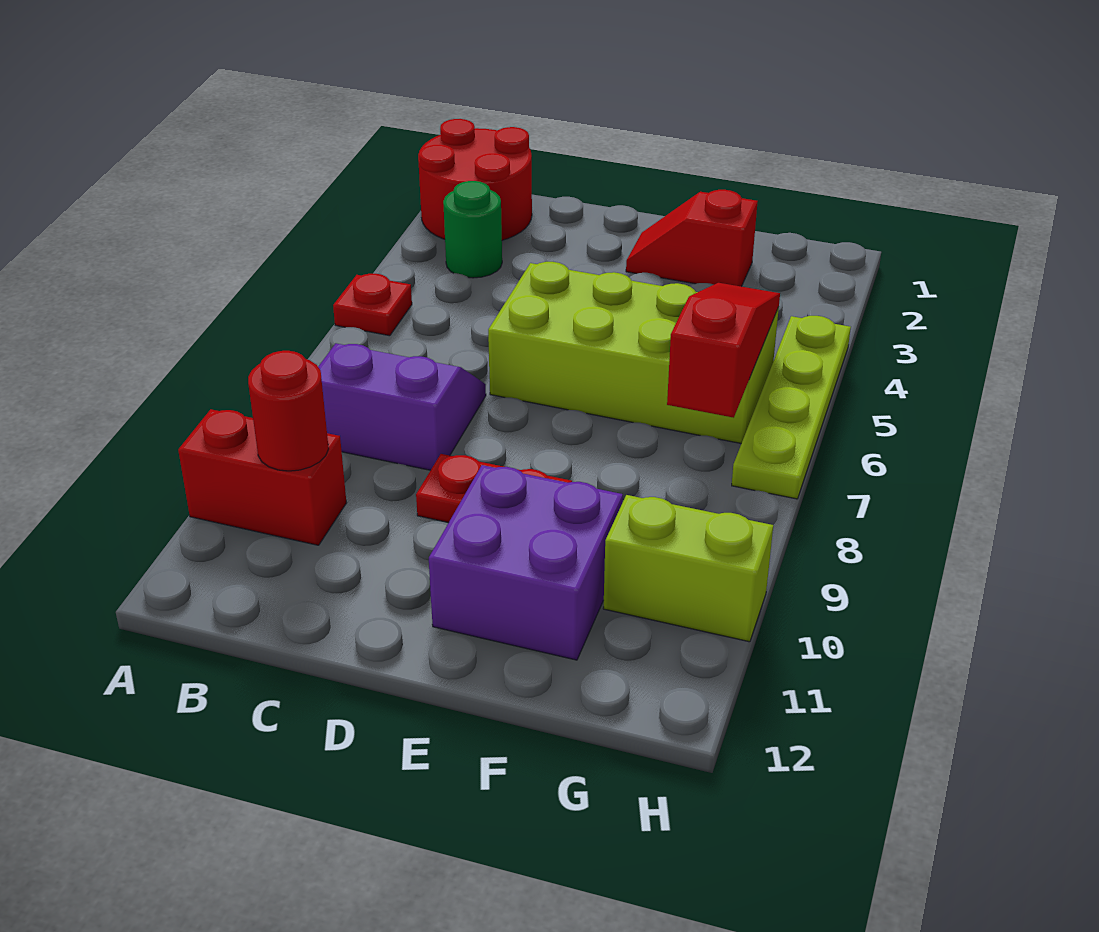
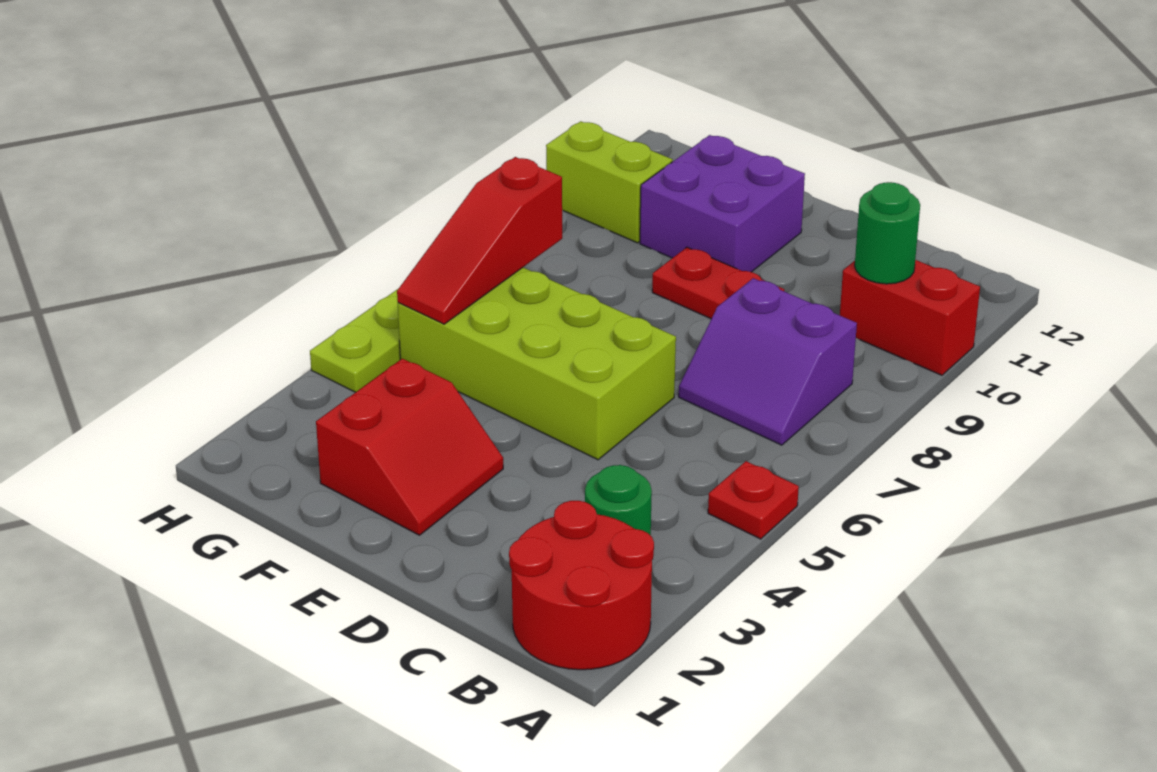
red round brick B10 level 2 -> green round brick B10 level 2
red slope E2:F2 level 1 top F -> red slope E2:F3 level 1 top F

